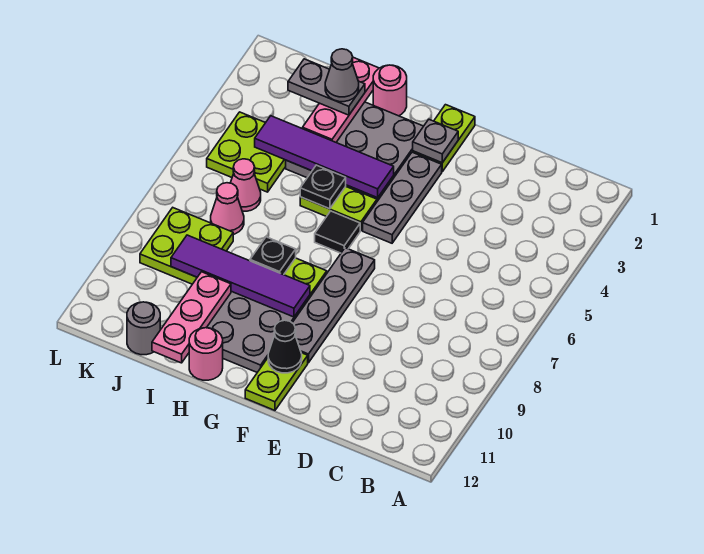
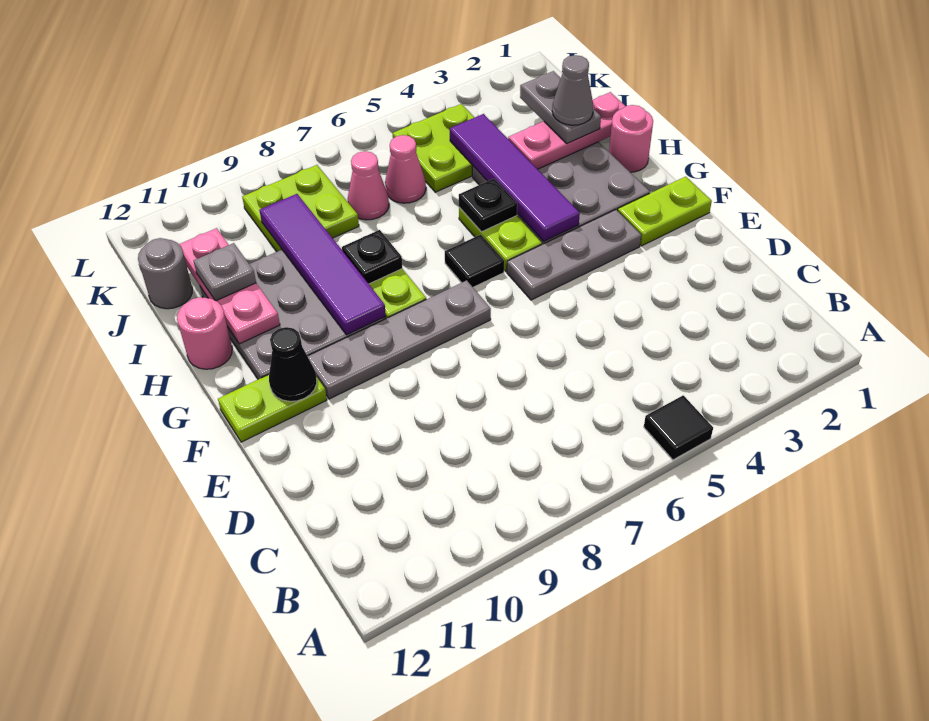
none -> black tile A5 level 1
grey plate F2 level 2 -> grey plate I11 level 3
pink plate I10:I12 level 2 -> pink plate H11:J11 level 2

